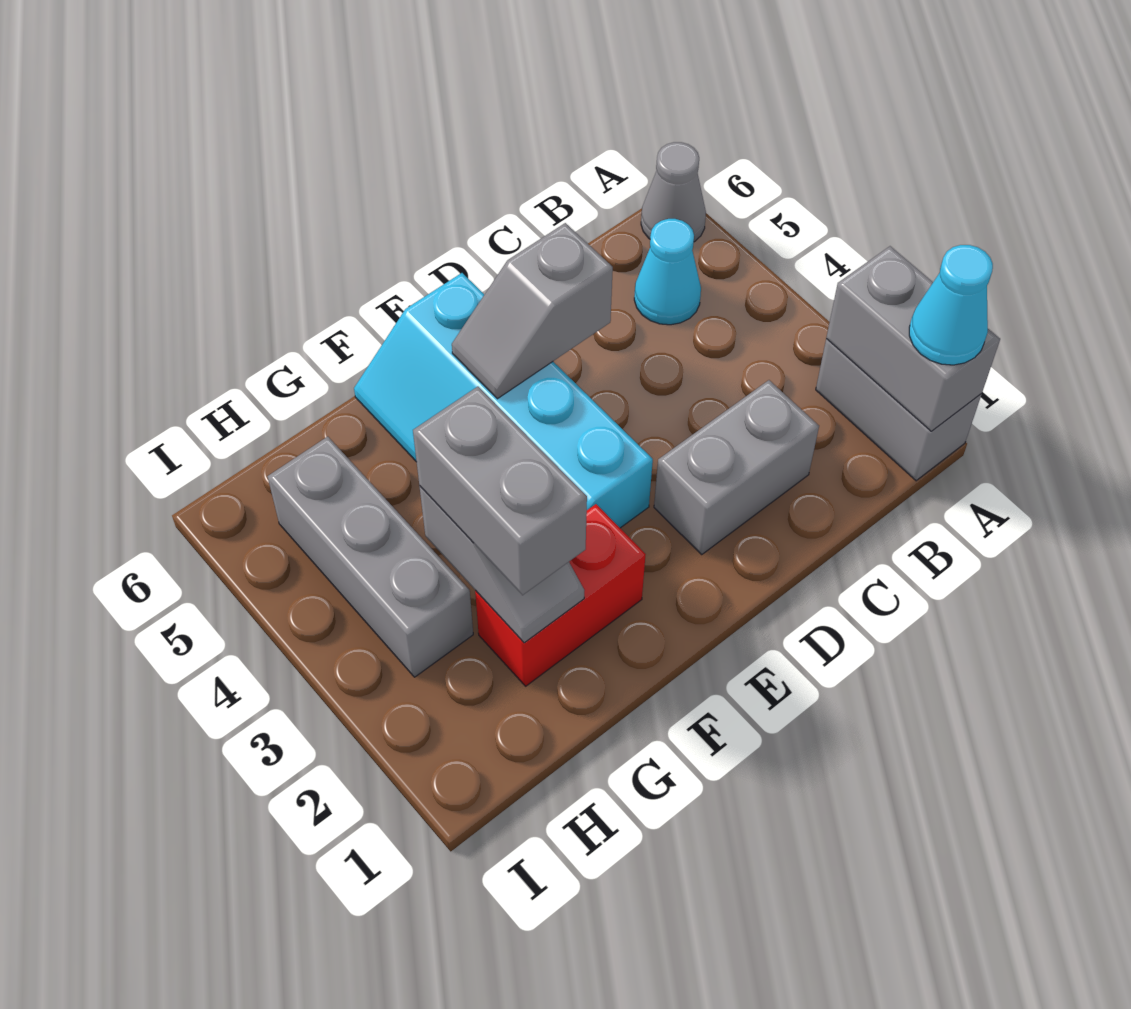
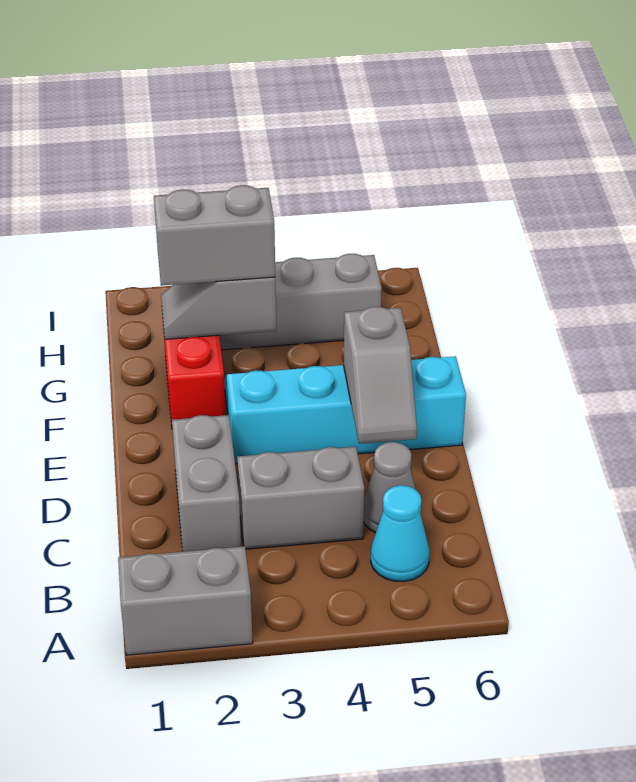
grey brick A1:A2 level 2 -> grey brick C3:C4 level 1
cyan cone A1 level 3 -> none
grey cone A6 level 1 -> grey cone C5 level 1
grey slope D5:E5 level 2 top D -> grey slope D5:E5 level 2 top E

